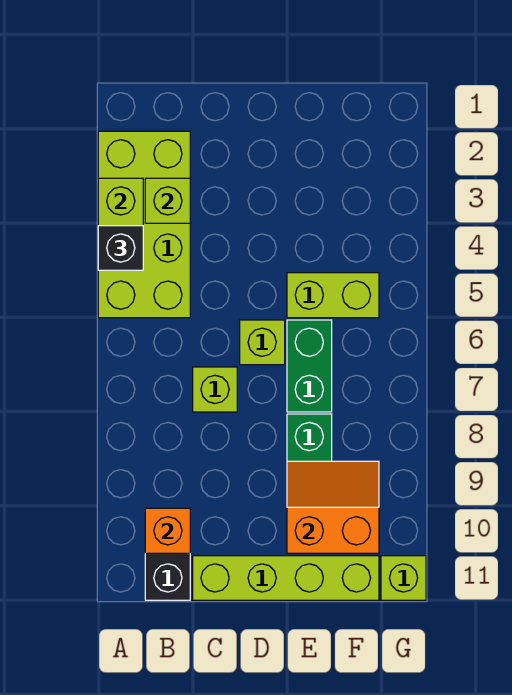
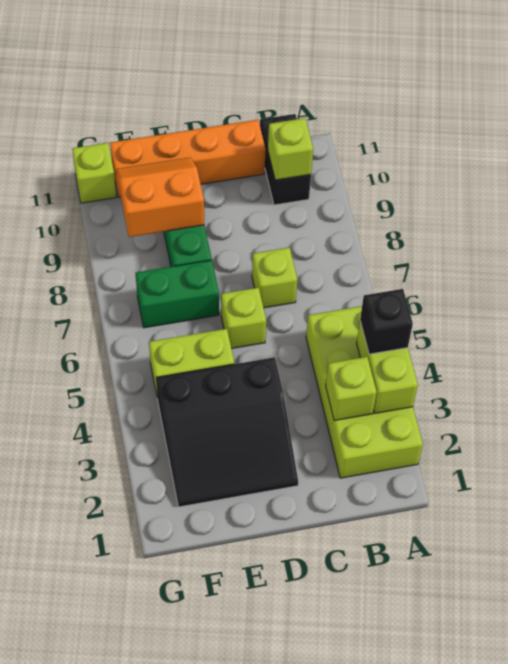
orange brick B10 level 2 -> lime brick B10 level 2
lime brick C11:F11 level 1 -> orange brick C11:F11 level 1
none -> black slope D2:F4 level 1 top 4
green brick E6:E7 level 1 -> green brick E7:F7 level 1
orange slope E9:F10 level 2 top 10 -> orange slope E9:F10 level 2 top 9

